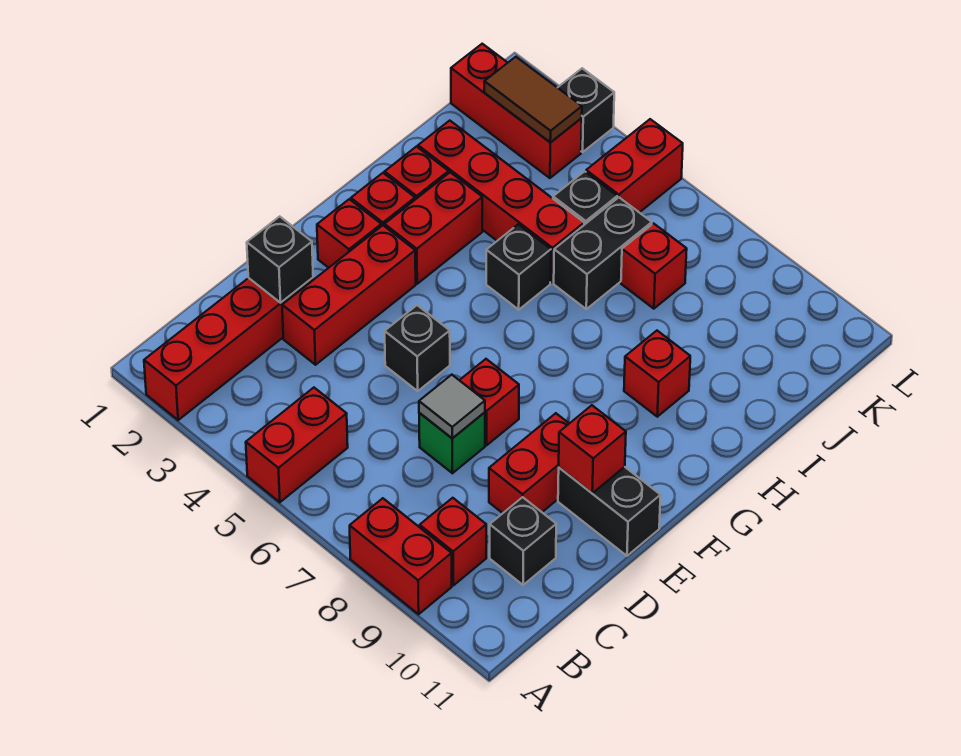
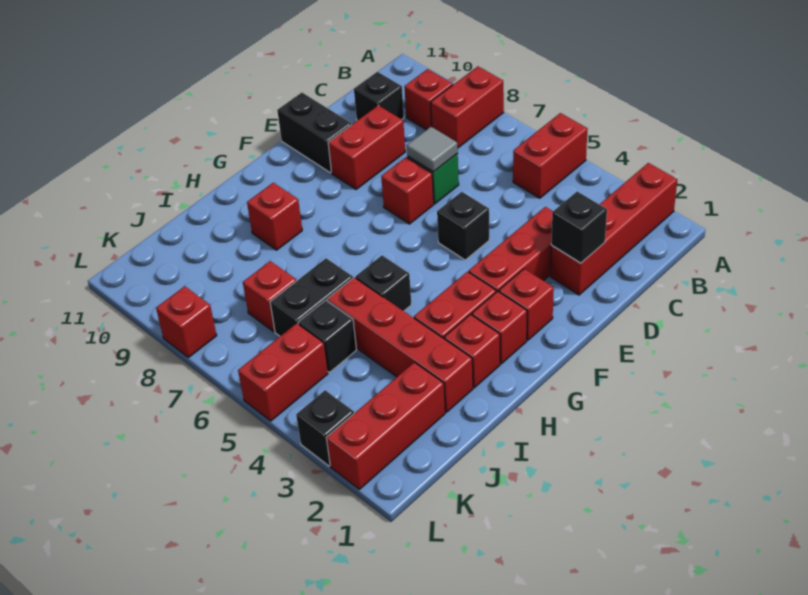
red brick A8:A9 level 1 -> red brick A8:B8 level 1
red brick E10 level 2 -> red brick L8 level 1
red brick K1:K3 level 1 -> red brick J2:L2 level 1
brown tile K2:K3 level 2 -> none

